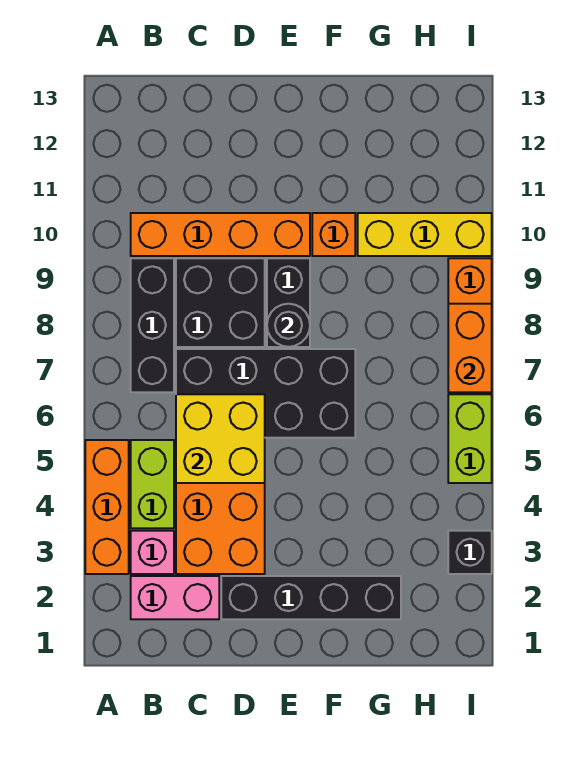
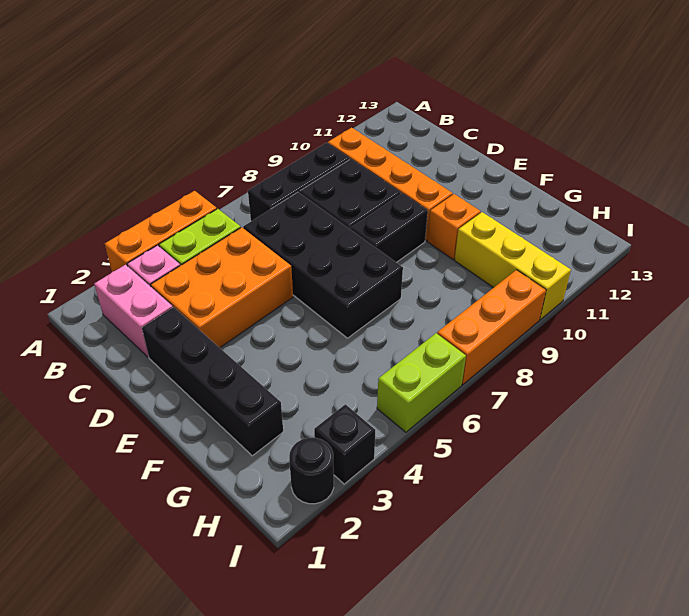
yellow brick C5:D6 level 2 -> none
black round brick E8 level 2 -> black round brick I2 level 1
orange brick I7:I8 level 2 -> none

